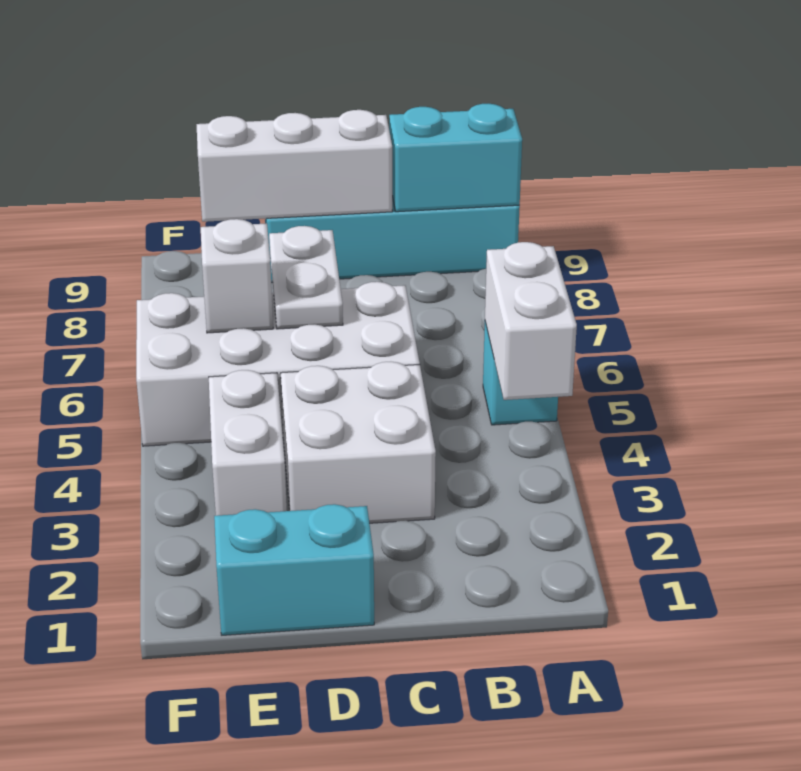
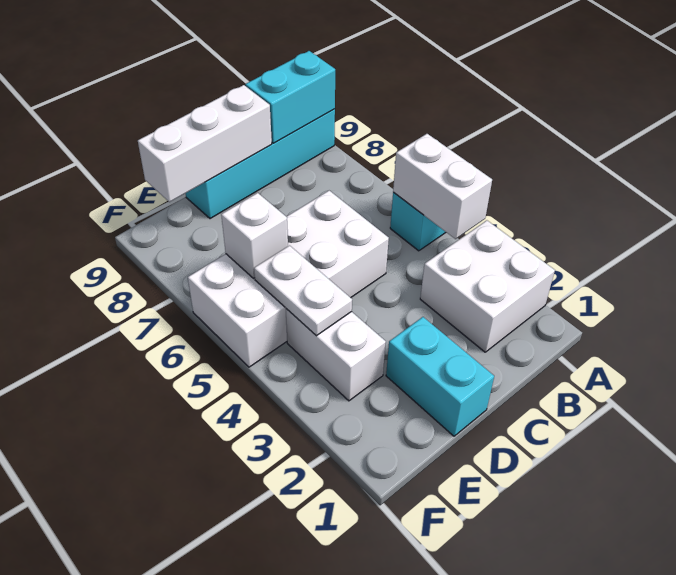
white brick C3:D4 level 1 -> white brick A2:B3 level 1
cyan brick D1:E1 level 1 -> cyan brick D1:D2 level 1
white plate D6:D7 level 2 -> white plate E4:E5 level 2

